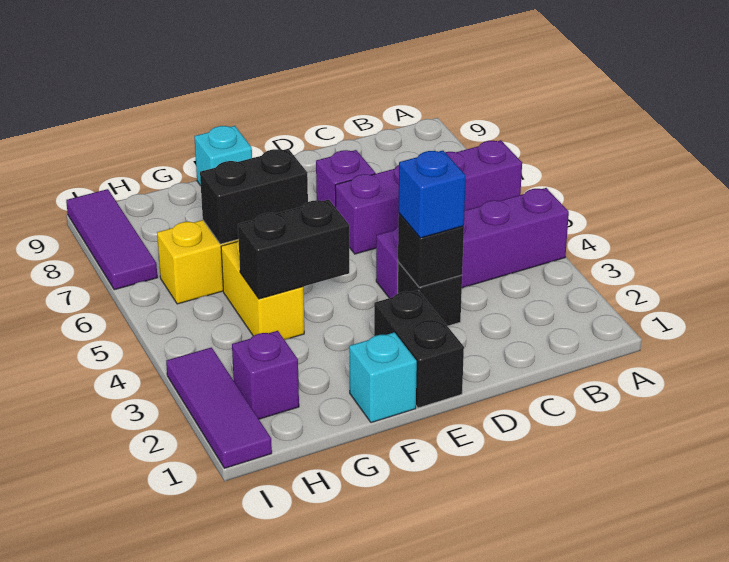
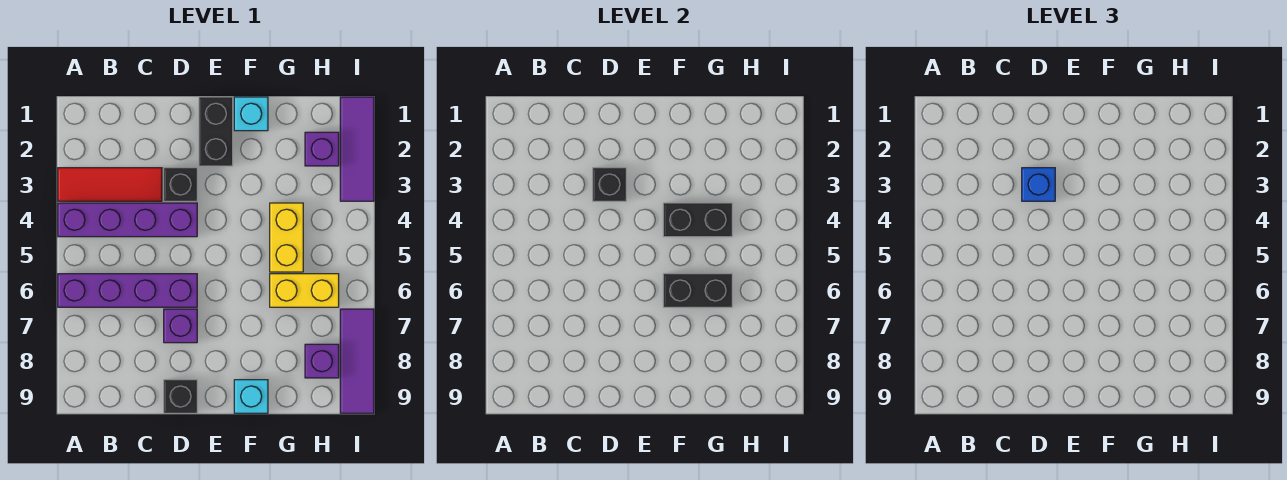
none -> red tile A3:C3 level 1
none -> black brick D9 level 1
none -> purple brick H8 level 1

